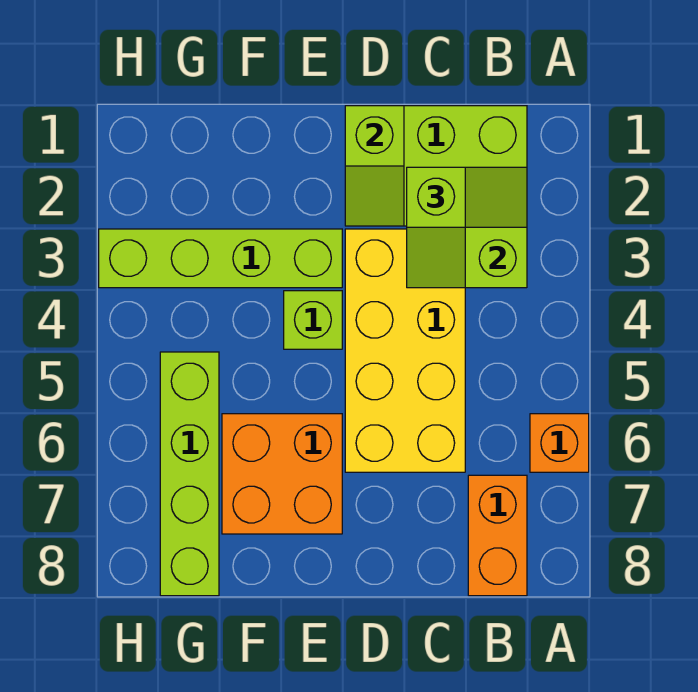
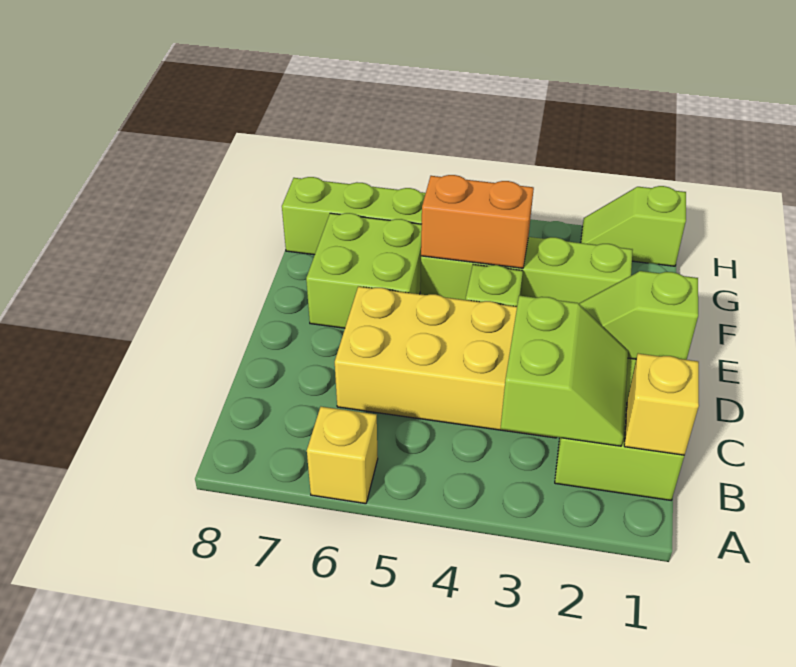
orange brick A6 level 1 -> yellow brick A6 level 1
none -> yellow brick B1 level 2
orange brick B7:B8 level 1 -> orange brick F4:F5 level 2
lime slope C2:C3 level 3 top 2 -> lime slope H1:H2 level 1 top 1
lime brick E3:H3 level 1 -> lime brick F2:F5 level 1
orange brick E6:F7 level 1 -> lime brick E6:F7 level 1

